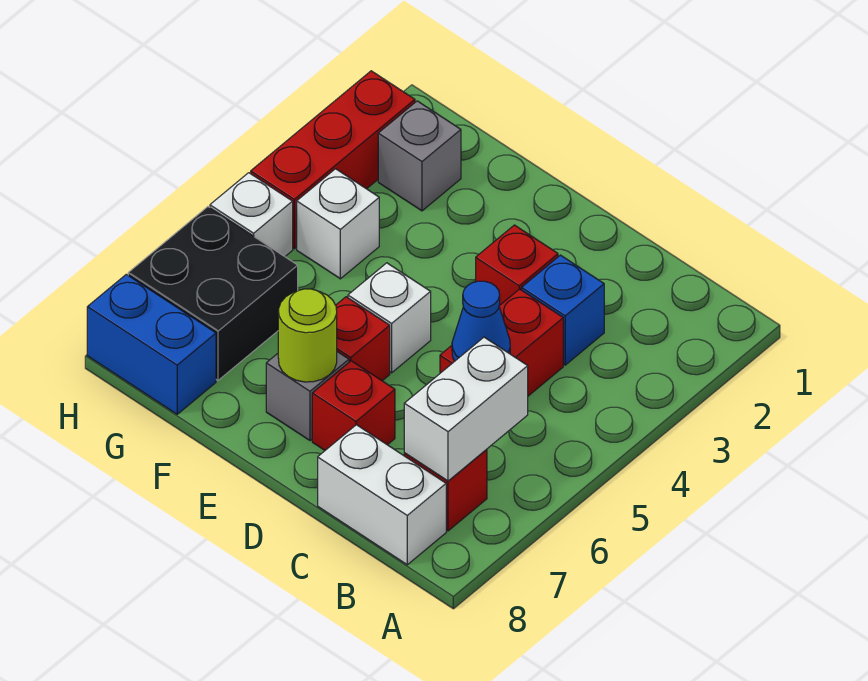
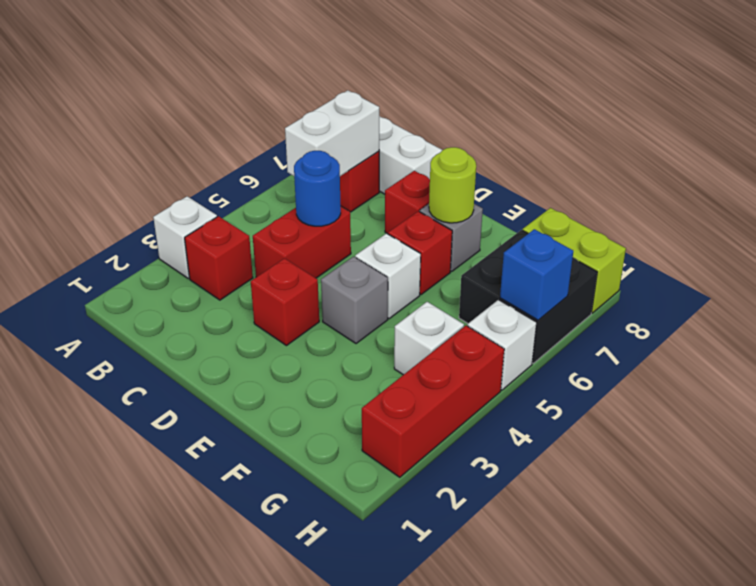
none -> white brick A3 level 1
none -> red brick B3 level 1
blue brick C3 level 1 -> blue brick H6 level 2
blue cone C5 level 2 -> blue round brick C5 level 2
grey brick G2 level 1 -> grey brick E4 level 1
blue brick G8:H8 level 1 -> lime brick G8:H8 level 1

